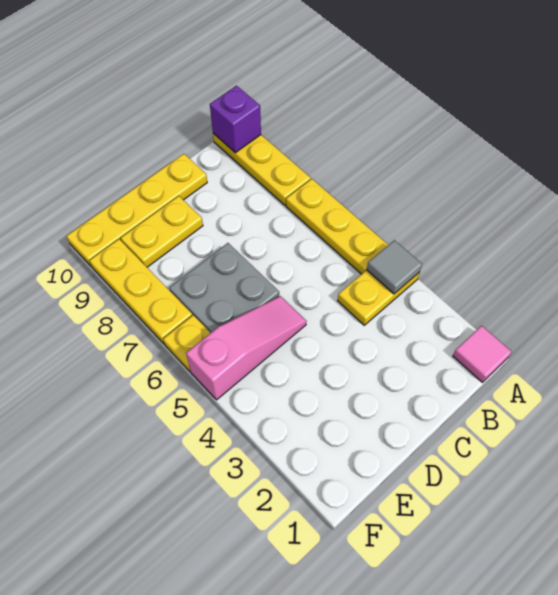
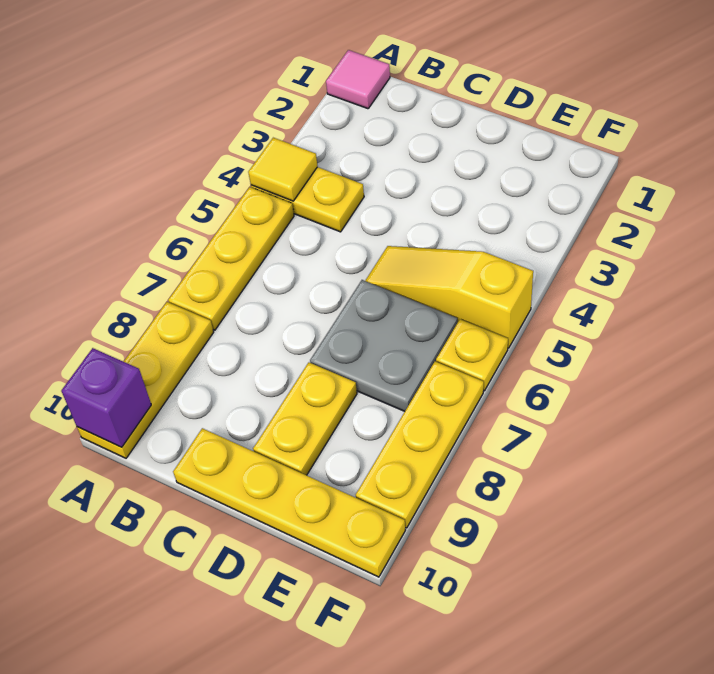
grey tile A4 level 2 -> yellow tile A4 level 2
pink slope D5:F5 level 1 top F -> yellow slope D5:F5 level 1 top F
yellow plate D9:E9 level 1 -> yellow plate D8:D9 level 1

